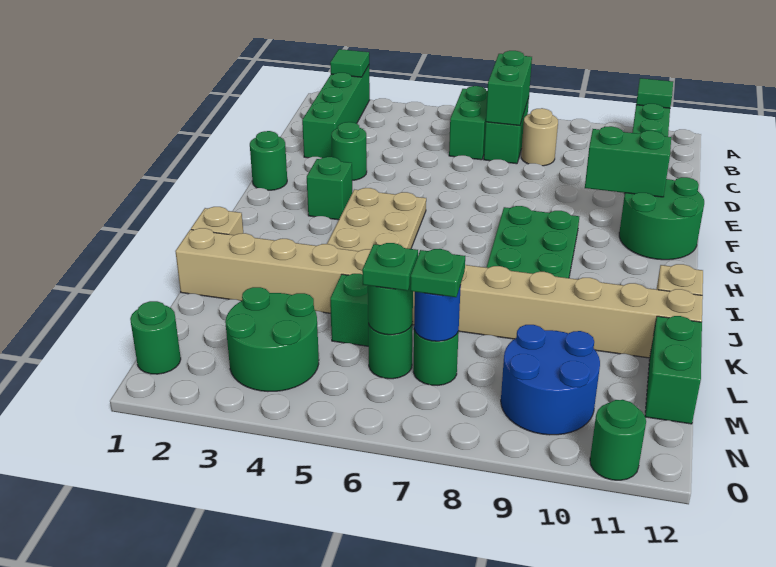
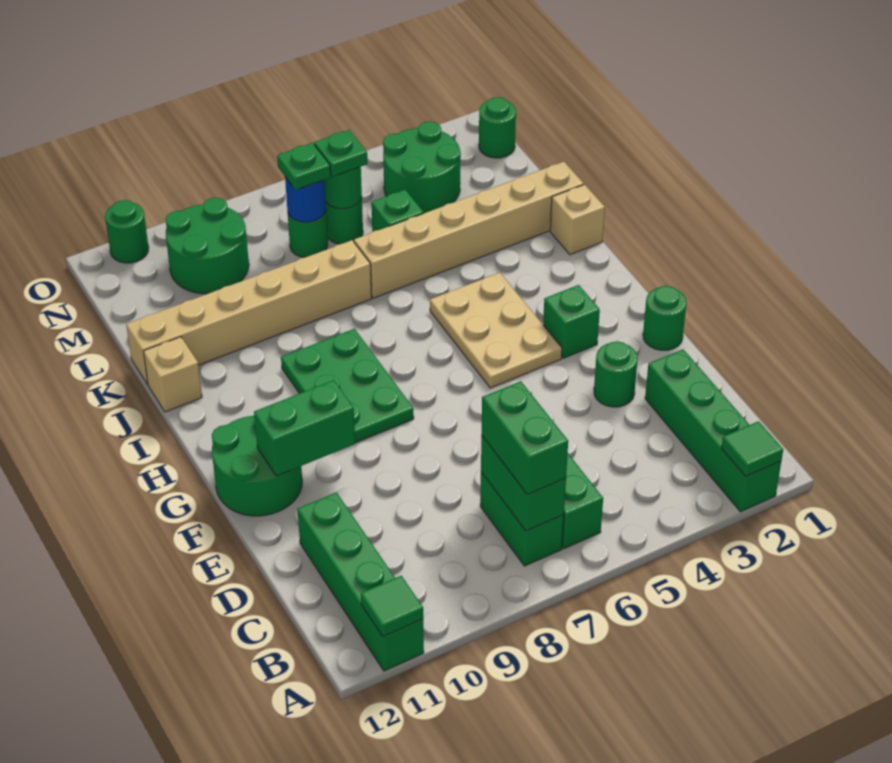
tan round brick C8 level 1 -> none
green brick L12:M12 level 1 -> green brick B7:C7 level 3
blue round brick M9:N10 level 1 -> green round brick M9:N10 level 1

